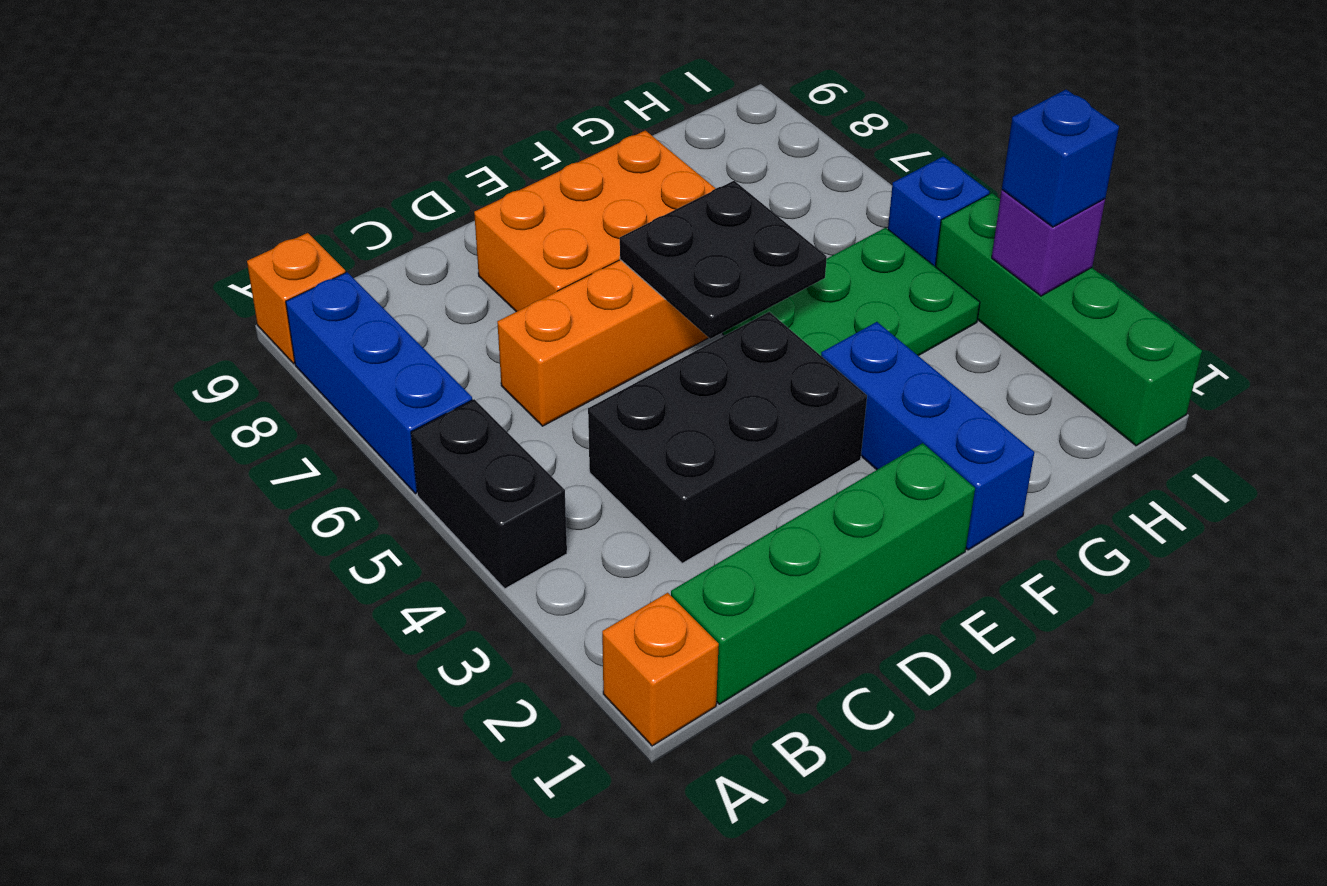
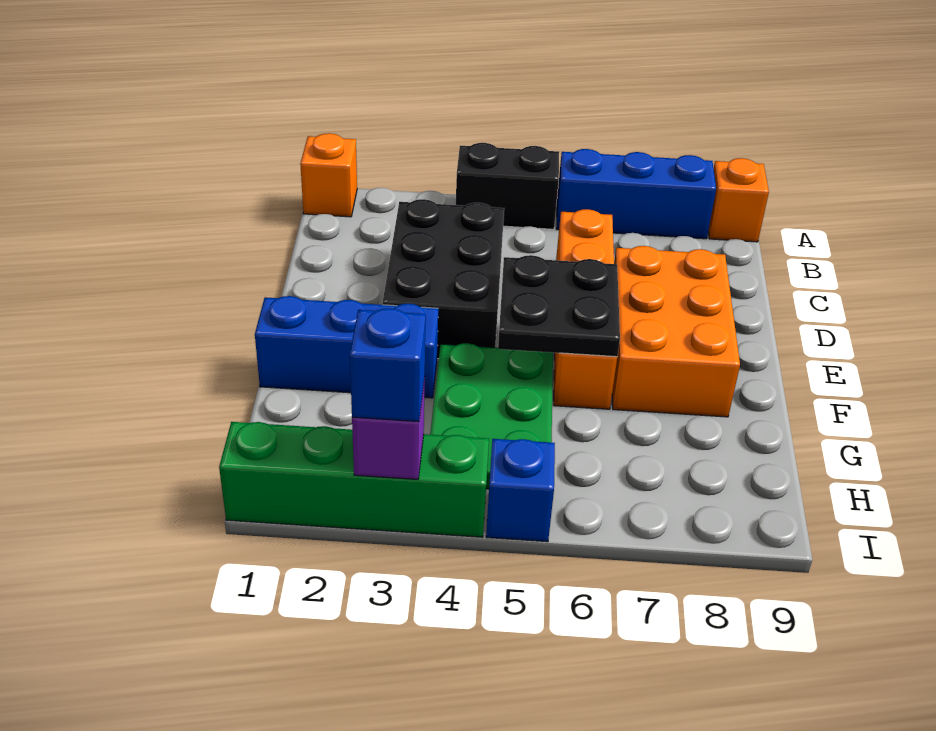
green brick B1:E1 level 1 -> none

